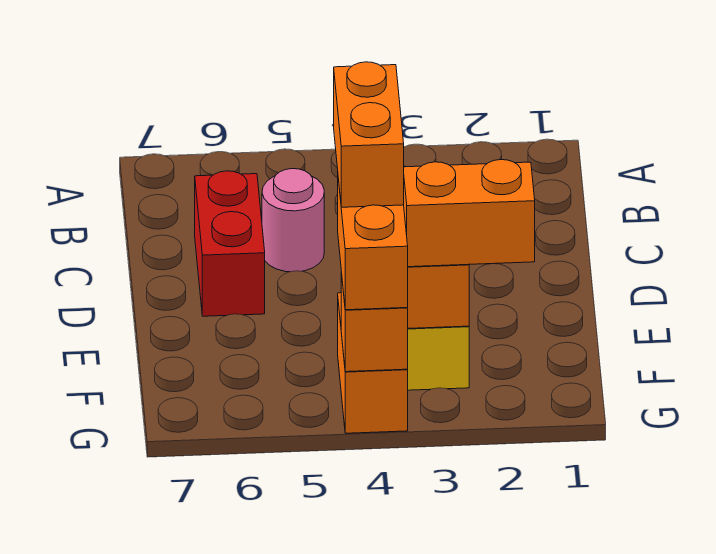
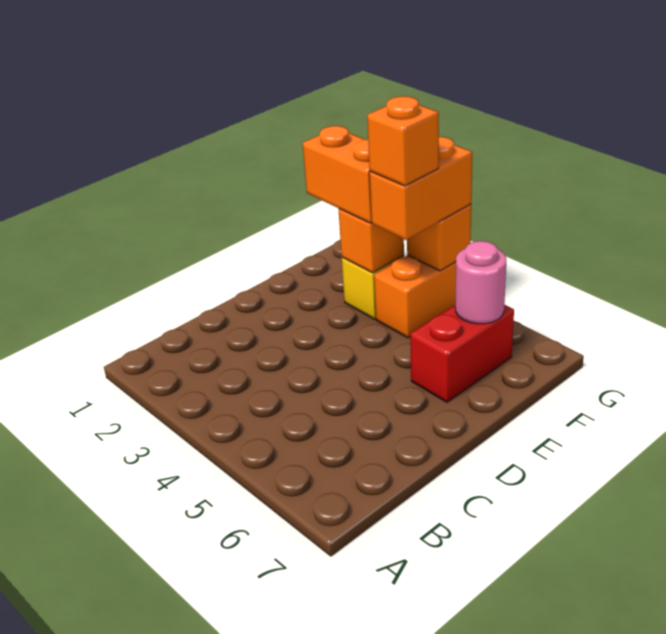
pink round brick C5 level 1 -> pink round brick F6 level 2
red brick C6:D6 level 1 -> red brick E6:F6 level 1
orange brick E4:F4 level 4 -> orange brick F4 level 4

